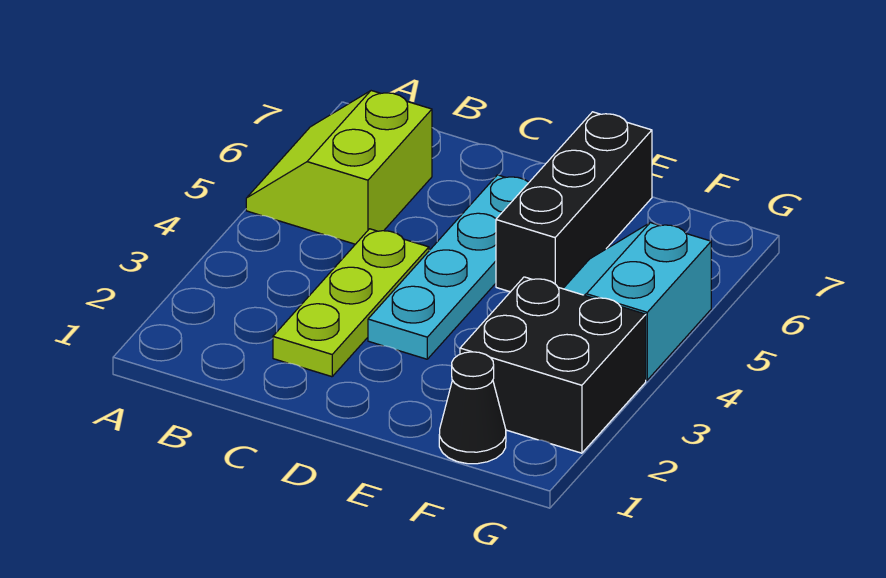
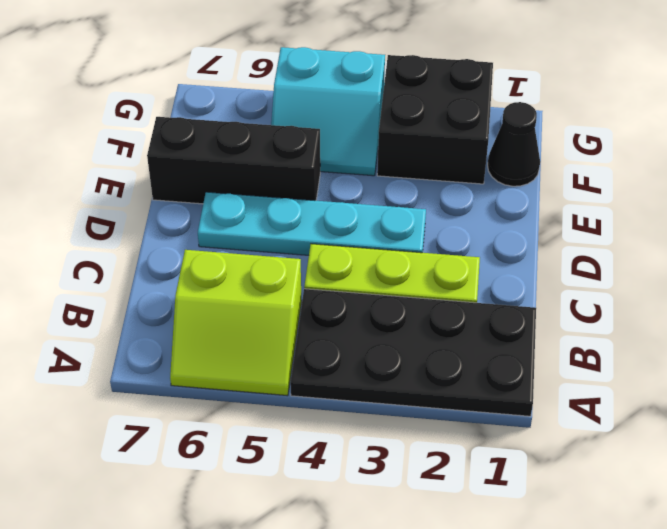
none -> black plate A1:B4 level 1

